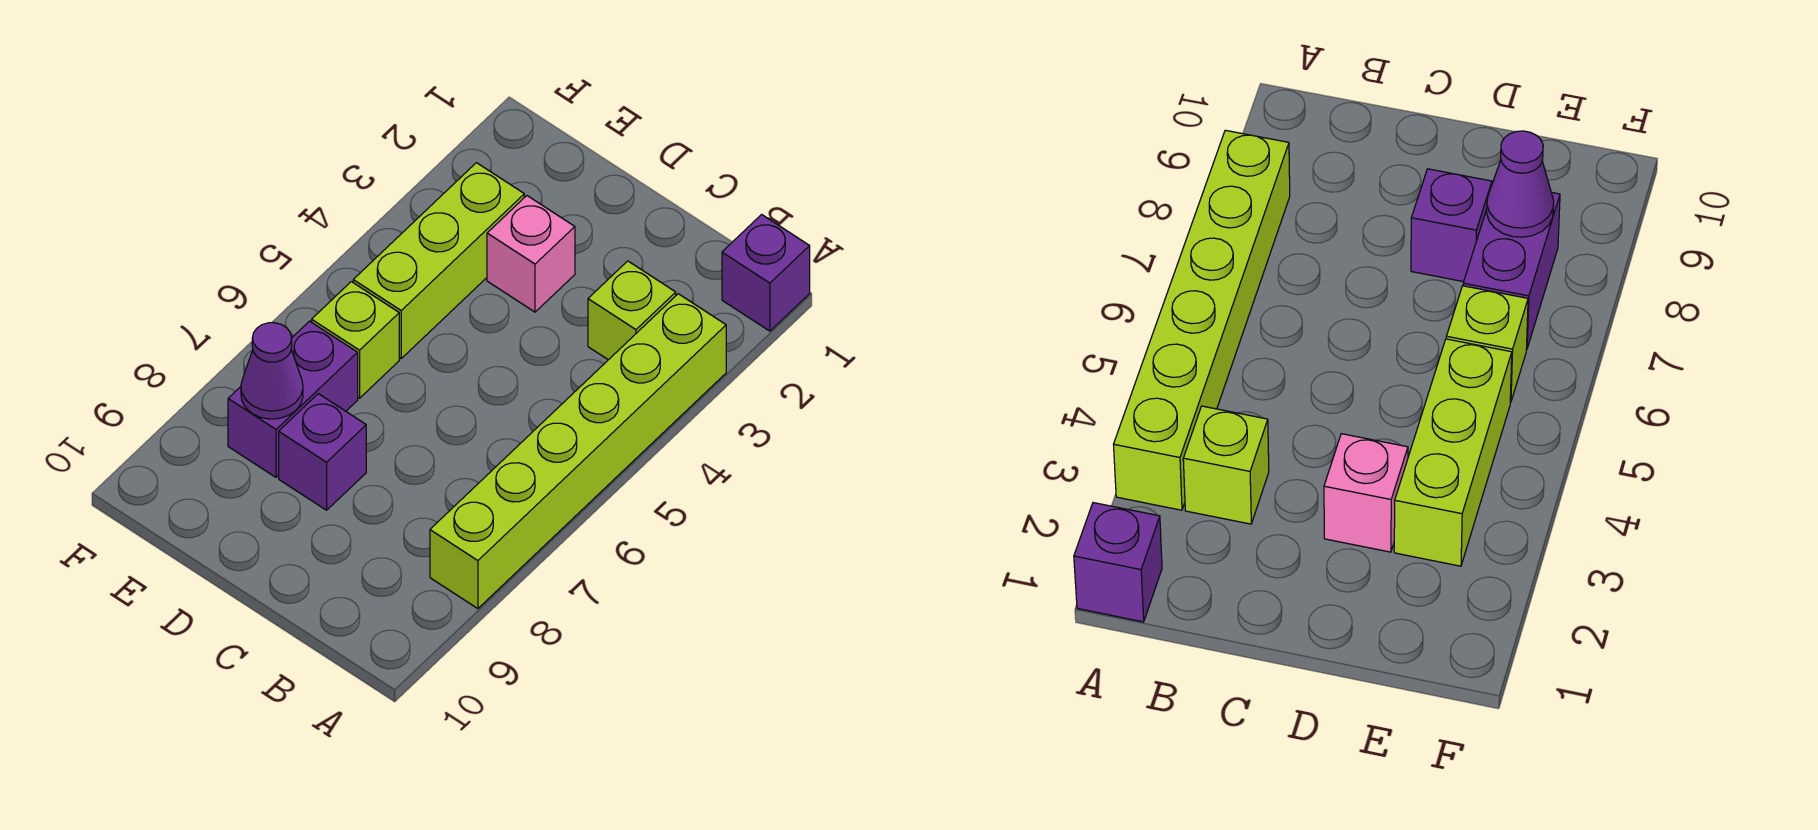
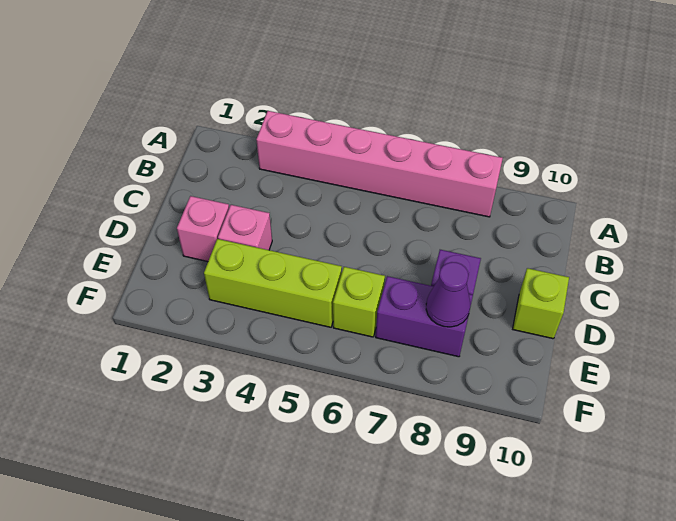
purple brick A1 level 1 -> none
lime brick A3:A8 level 1 -> pink brick A3:A8 level 1
lime brick B3 level 1 -> lime brick D10 level 1
none -> pink brick D2 level 1

